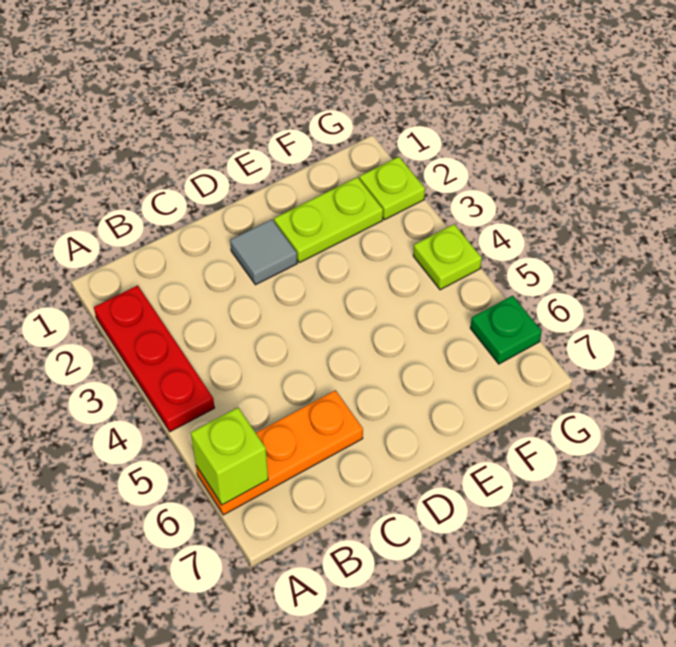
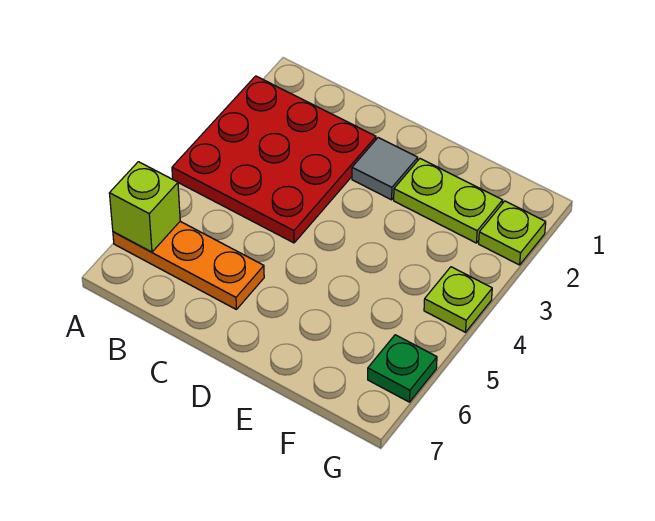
red plate A2:A4 level 1 -> red plate A2:C4 level 1

